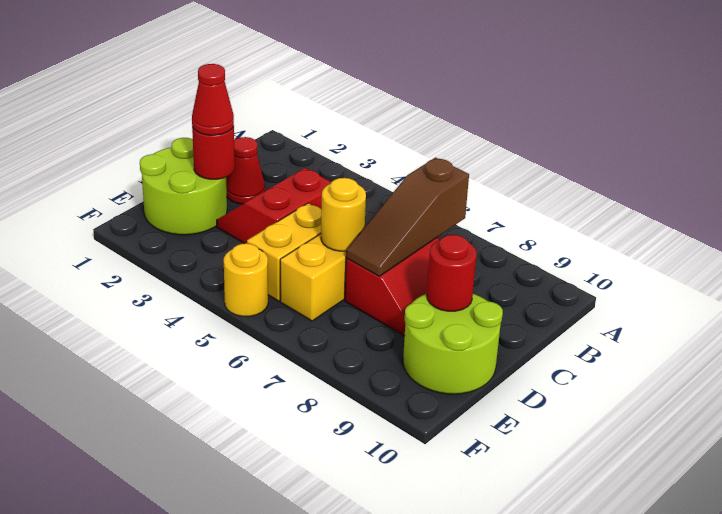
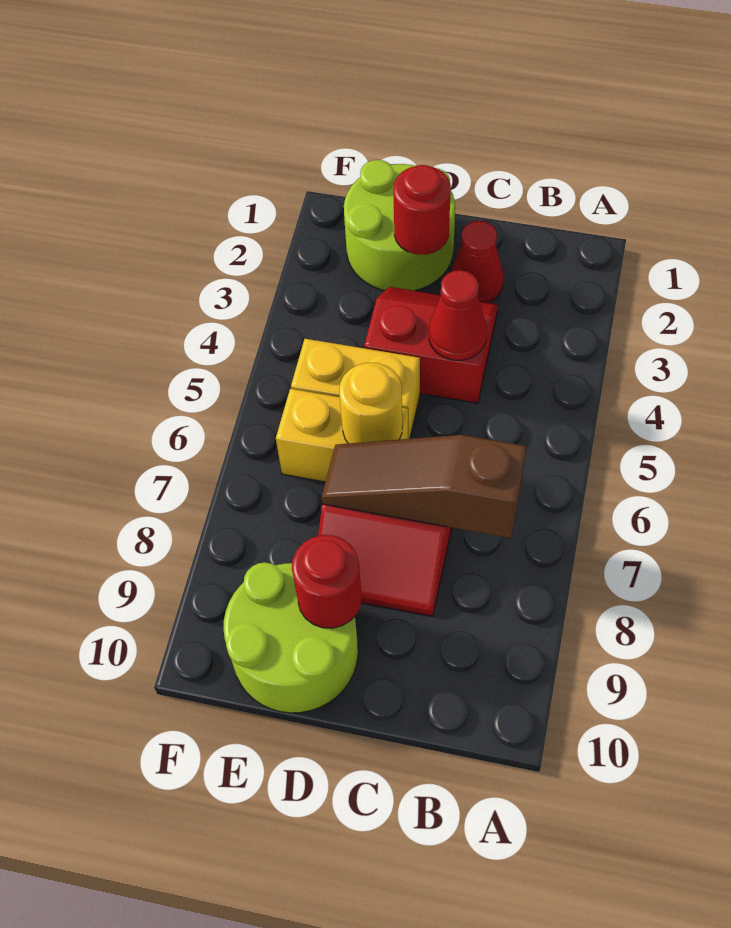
red cone D2 level 3 -> red cone C4 level 2
yellow round brick F5 level 1 -> none

